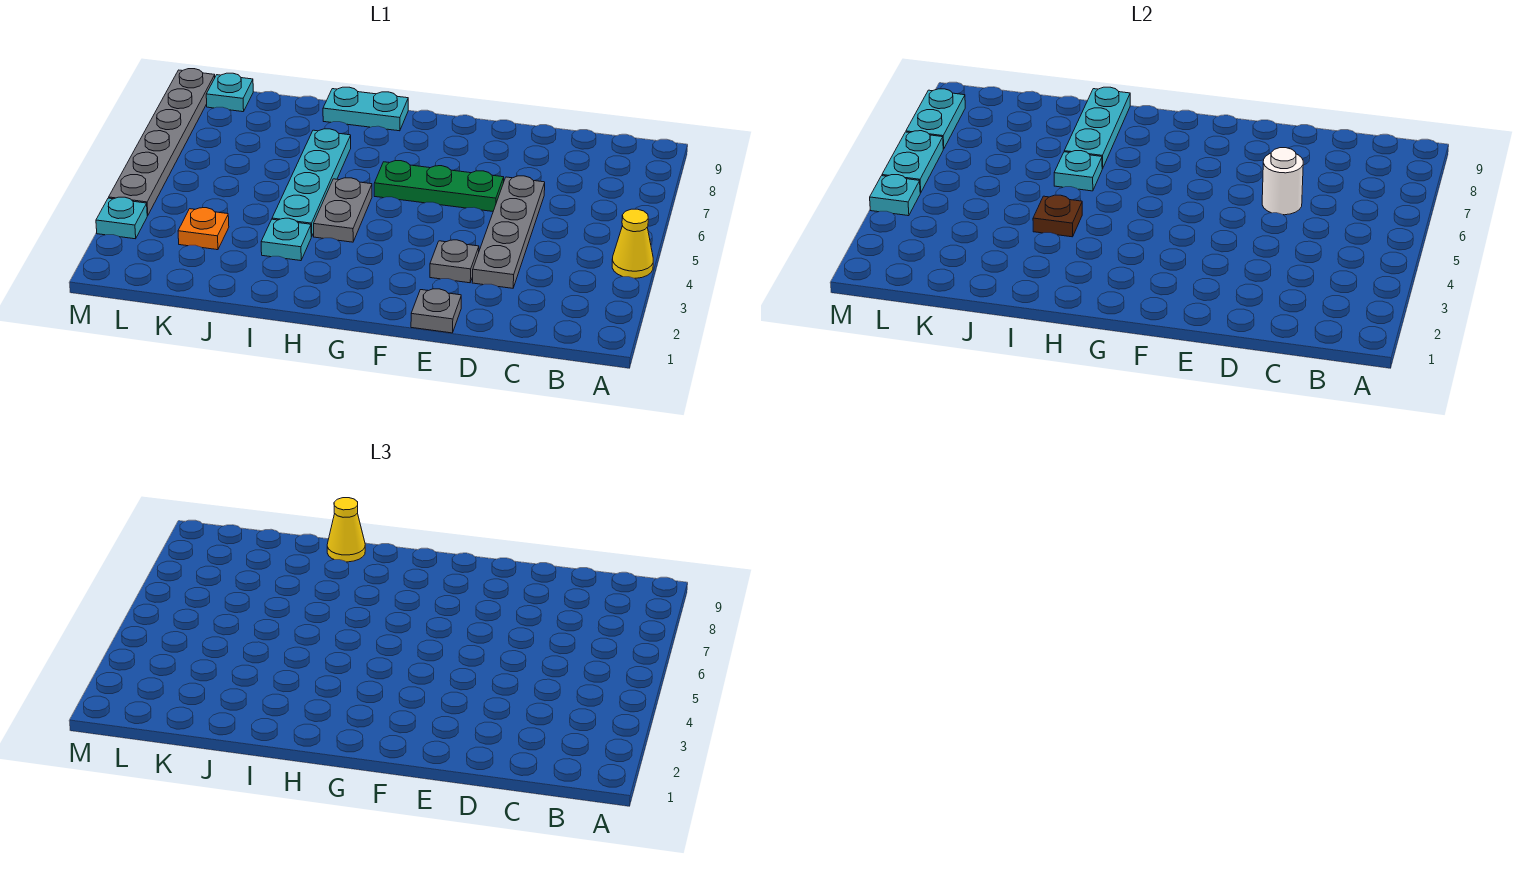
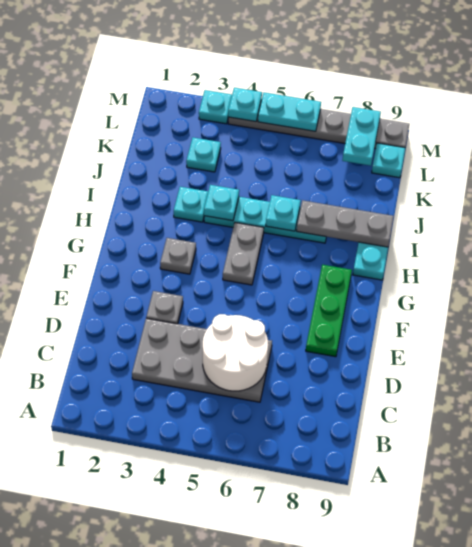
yellow cone A4 level 1 -> none
grey plate D3:D6 level 1 -> grey plate C3:D6 level 1
white round brick D6 level 2 -> white round brick C5:D6 level 2
grey plate E1 level 1 -> grey plate G3 level 1
green plate E6:G6 level 1 -> green plate E8:G8 level 1
grey plate H4:H5 level 1 -> grey plate G5:H5 level 1
brown plate I4 level 2 -> cyan plate I4 level 2
cyan plate I7:I9 level 2 -> grey plate I7:I9 level 2
yellow cone I9 level 3 -> none
orange plate K3 level 1 -> cyan plate K3 level 1
cyan plate M7:M8 level 2 -> cyan plate L8:M8 level 2

